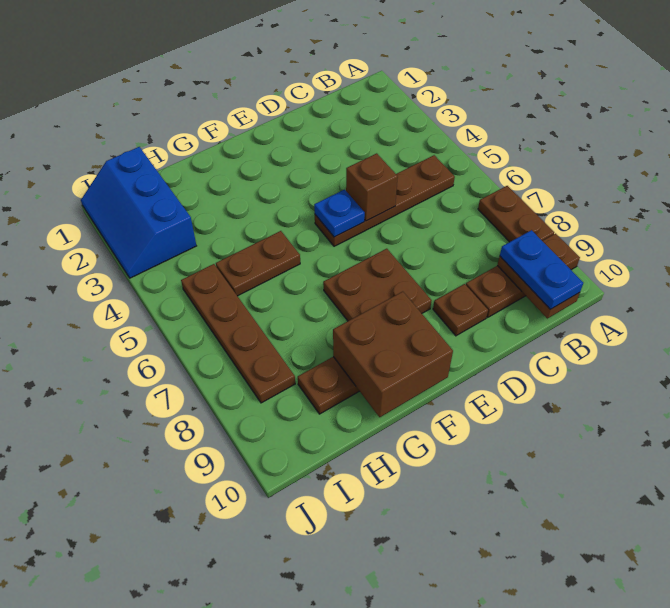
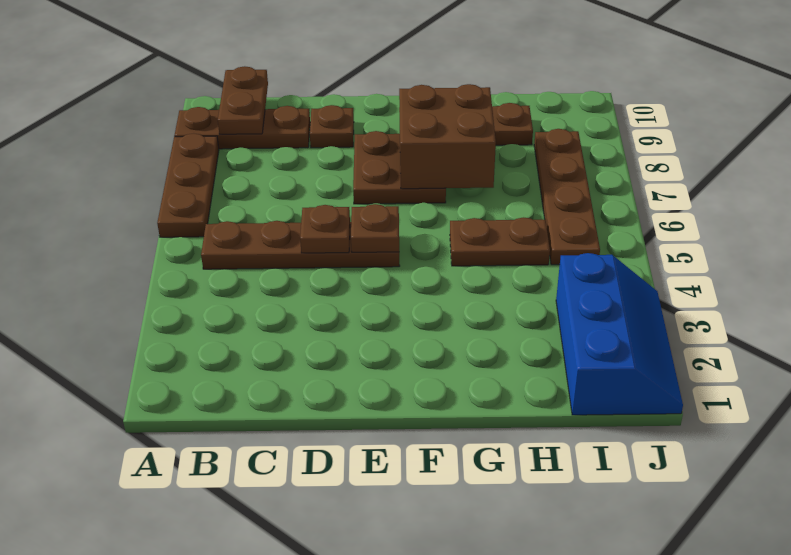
brown plate A7:A8 level 1 -> brown plate A6:A8 level 1
blue plate B9:B10 level 3 -> none
brown brick D5 level 2 -> brown plate D5 level 2
blue plate E5 level 2 -> brown plate E5 level 2
brown brick F9:G10 level 2 -> brown brick F7:G8 level 2

